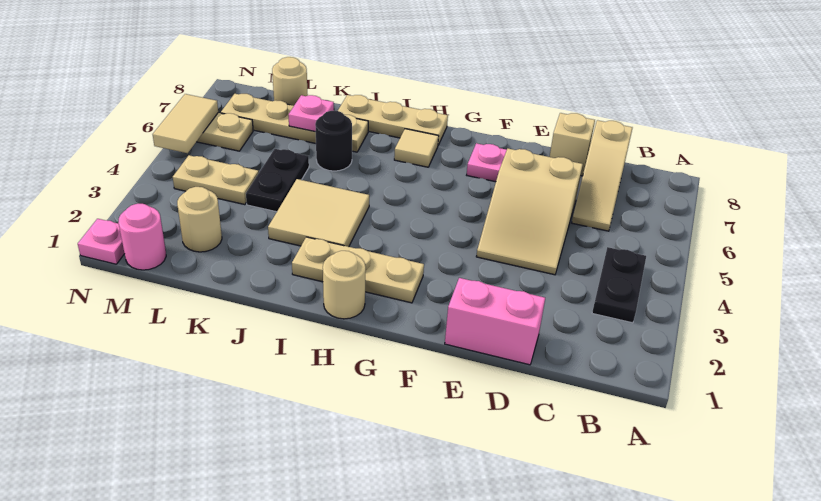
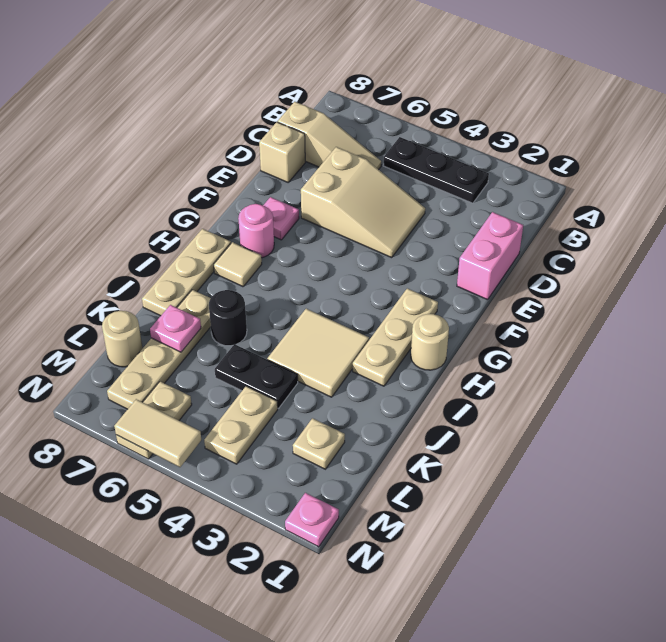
black plate B3:B4 level 1 -> black plate B3:B5 level 1
tan round brick L2 level 1 -> tan plate L2 level 1
pink round brick M1 level 1 -> pink round brick G7 level 1

